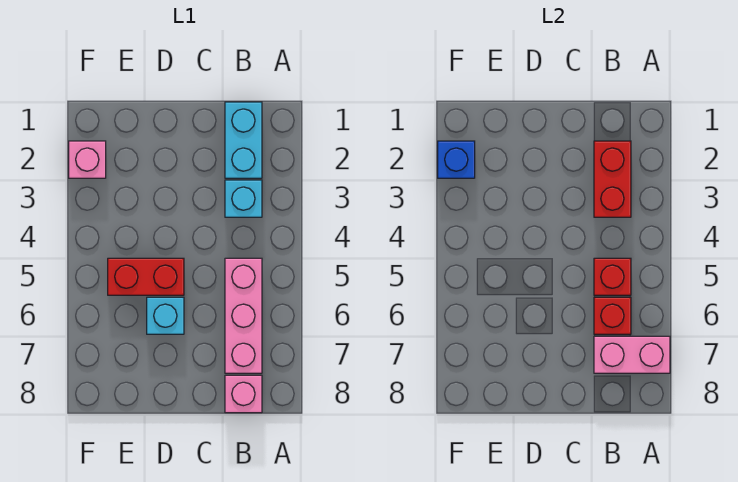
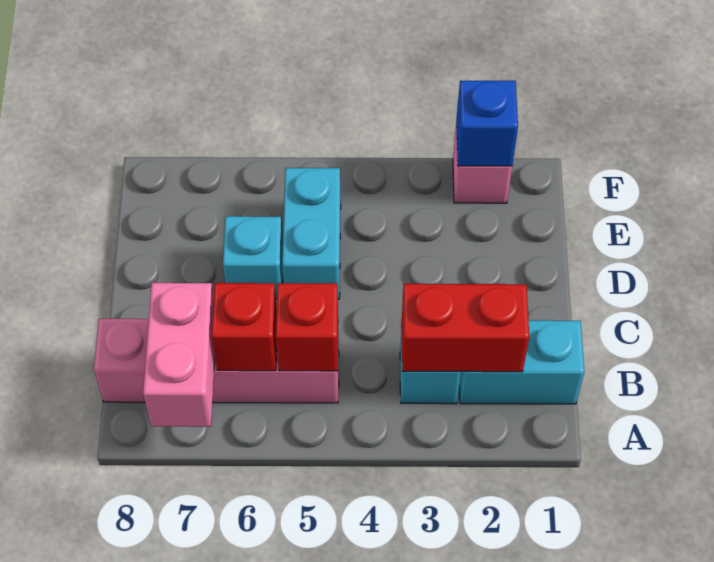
red brick D5:E5 level 1 -> cyan brick D5:E5 level 1

